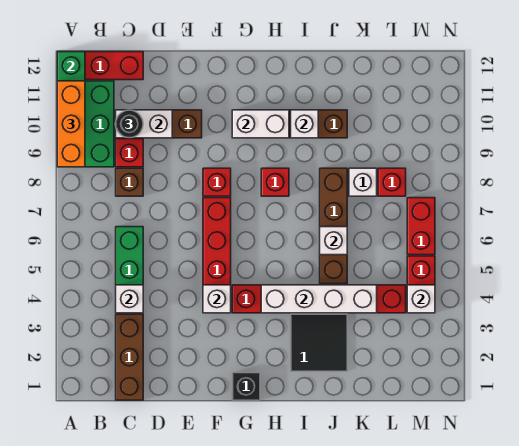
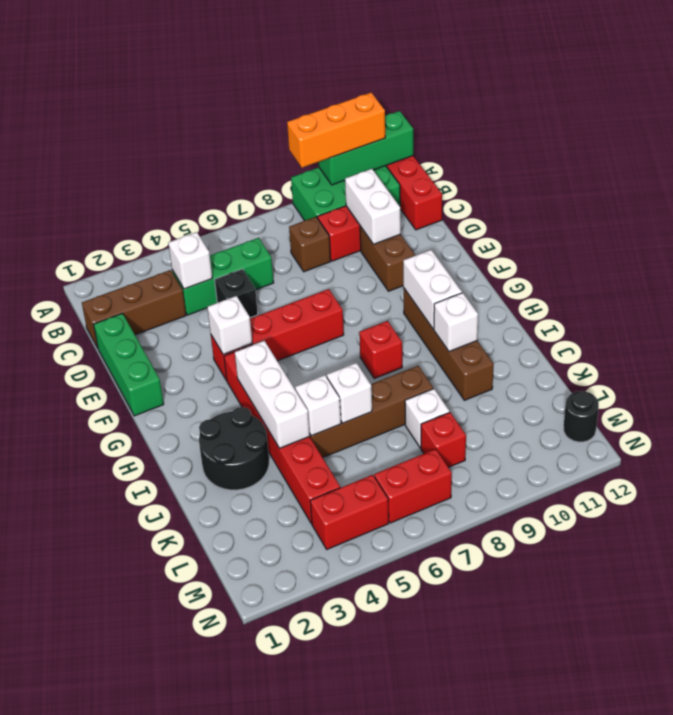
black round brick C10 level 3 -> black round brick M12 level 1
none -> green brick D1:F1 level 1
red brick F8 level 1 -> none
black brick G1 level 1 -> black brick D5 level 1
white brick H4:K4 level 2 -> white brick H4:J4 level 2
black tile I2:J3 level 1 -> black round brick I2:J3 level 1
white brick M4 level 2 -> white brick J5 level 2

